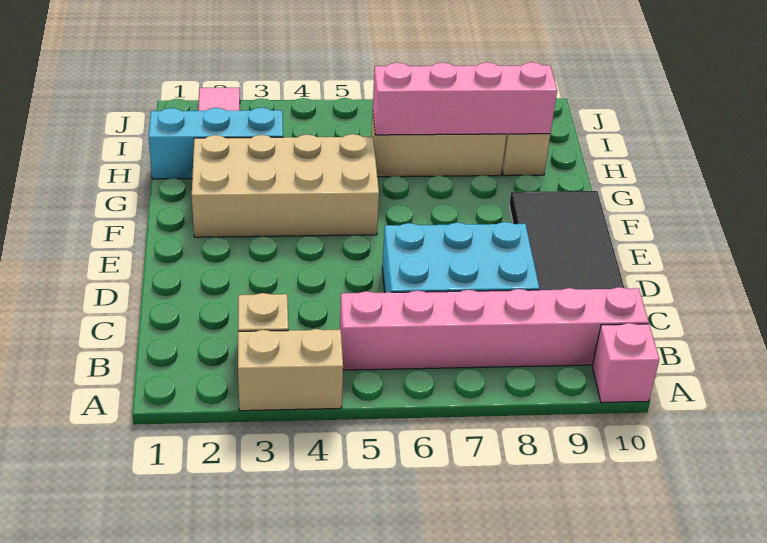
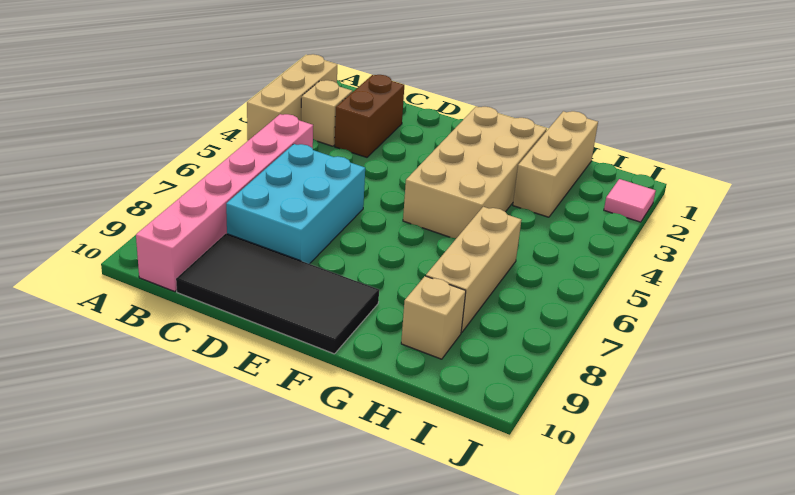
tan brick A3:A4 level 1 -> tan brick A2:A4 level 1
pink brick A10 level 1 -> none
none -> brown brick C2:C3 level 1
cyan brick H1:H3 level 1 -> tan brick H1:H3 level 1
pink brick H6:H9 level 2 -> none

